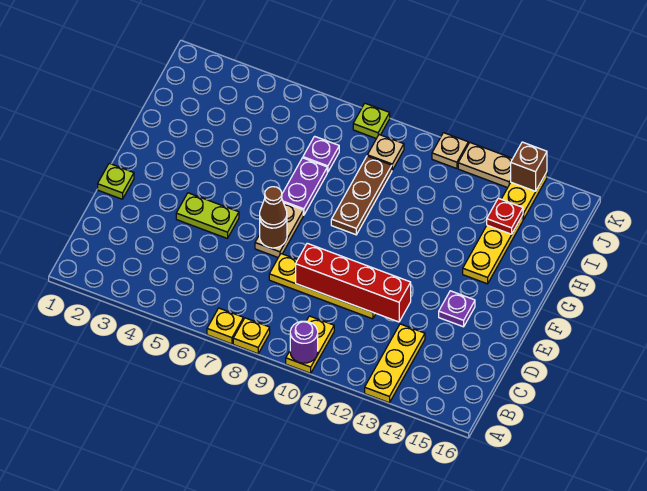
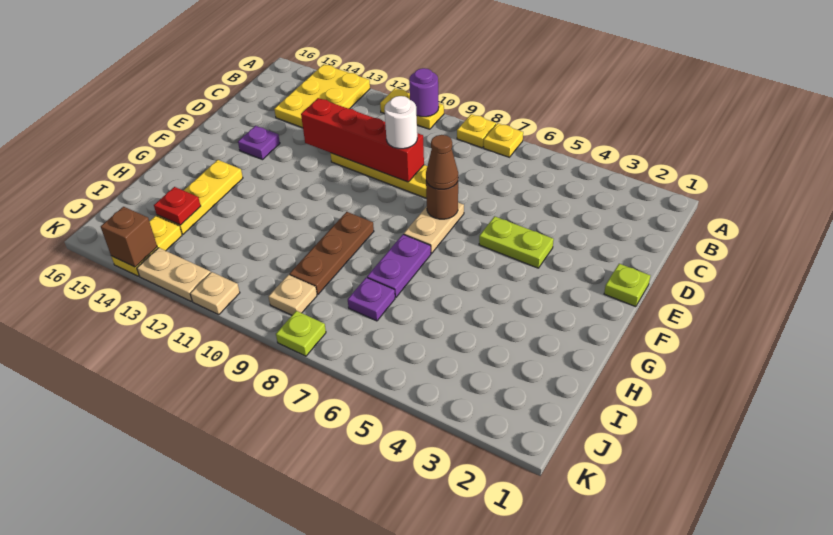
yellow plate A10:B10 level 1 -> yellow plate A10:A11 level 1
yellow plate A13:C13 level 1 -> yellow plate A13:C14 level 1
none -> white round brick D9 level 3

